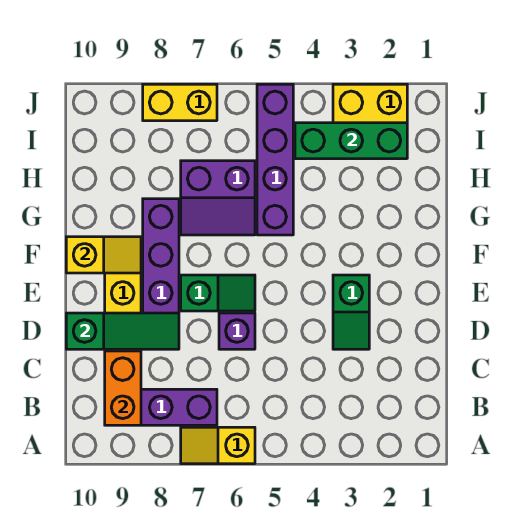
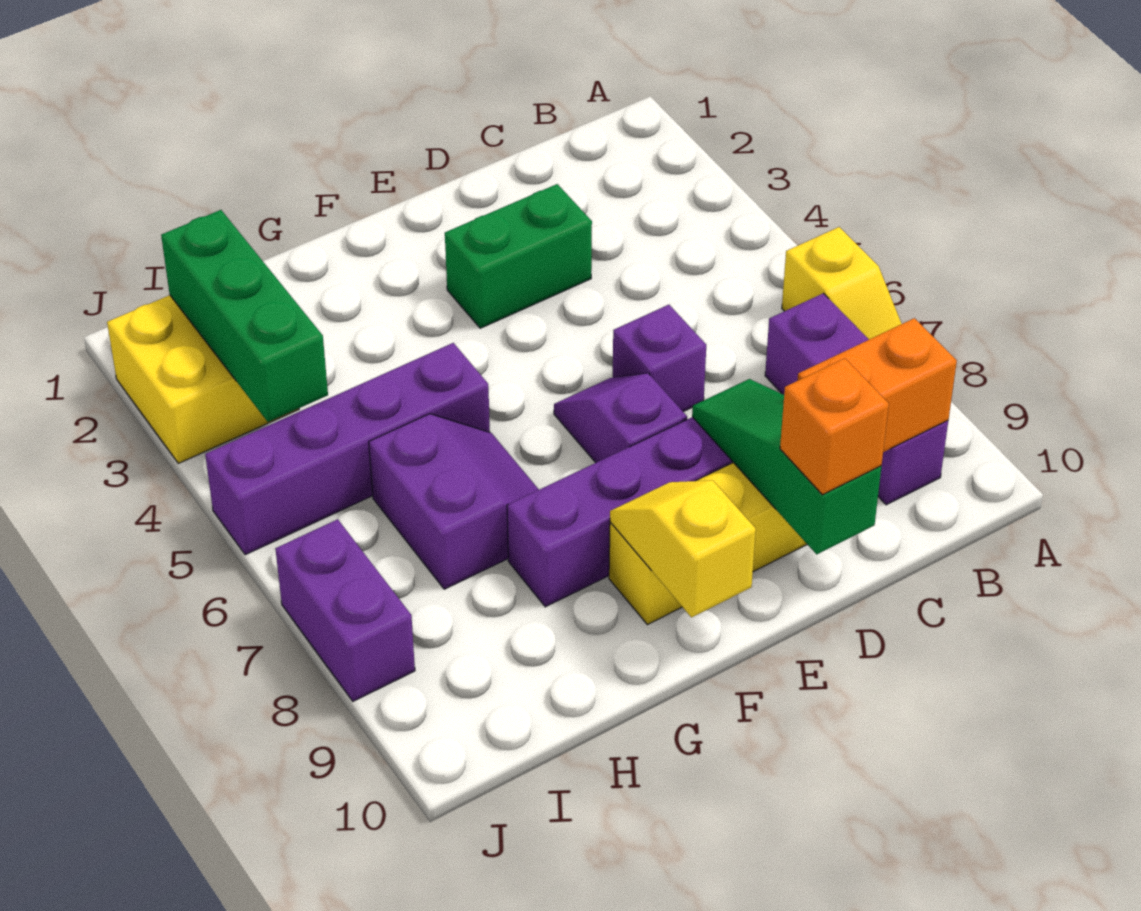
green slope D3:E3 level 1 top E -> green brick D3:E3 level 1
none -> orange brick D10 level 3
green slope E6:E7 level 1 top 7 -> purple slope E6:E7 level 1 top 7
yellow brick J7:J8 level 1 -> purple brick J7:J8 level 1

